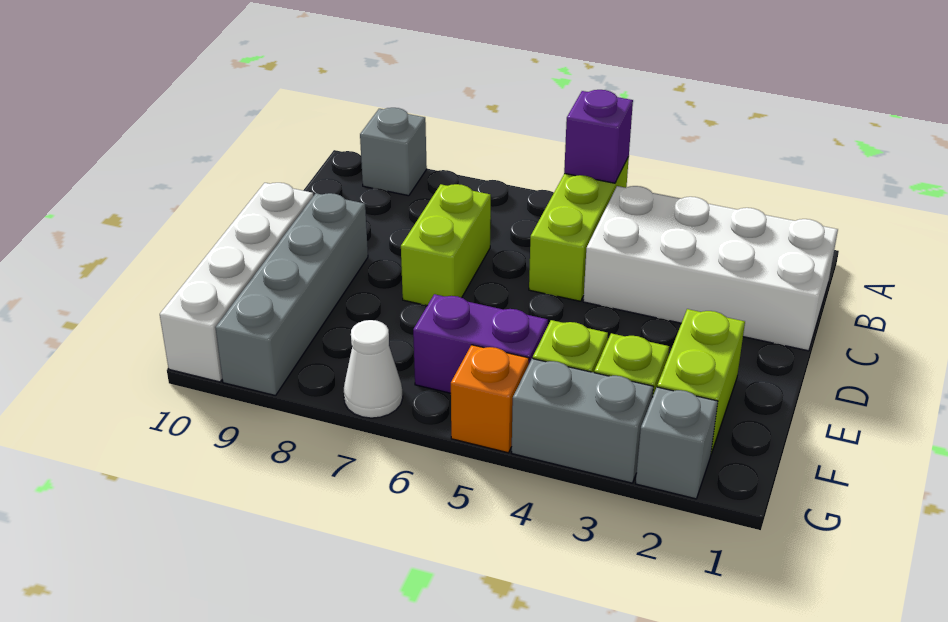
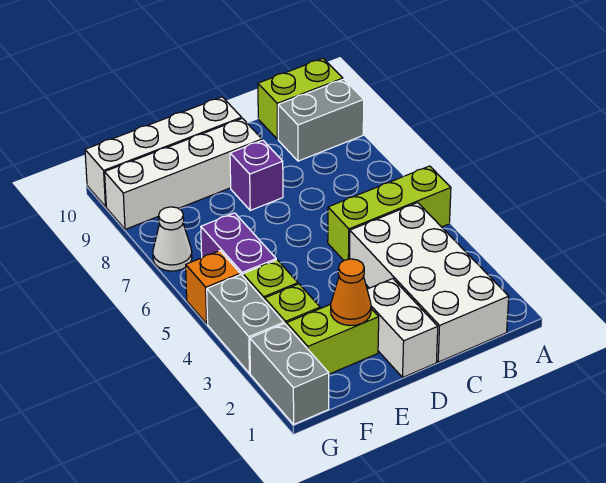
purple brick A5 level 2 -> purple brick D8 level 1
grey brick A9 level 1 -> grey brick A9:B9 level 1
lime brick C7:D7 level 1 -> lime brick A10:B10 level 1
none -> white brick D1:D2 level 1
grey brick D9:G9 level 1 -> white brick D9:G9 level 1
none -> orange cone E2 level 2
grey brick G2 level 1 -> grey brick G1:G2 level 1

